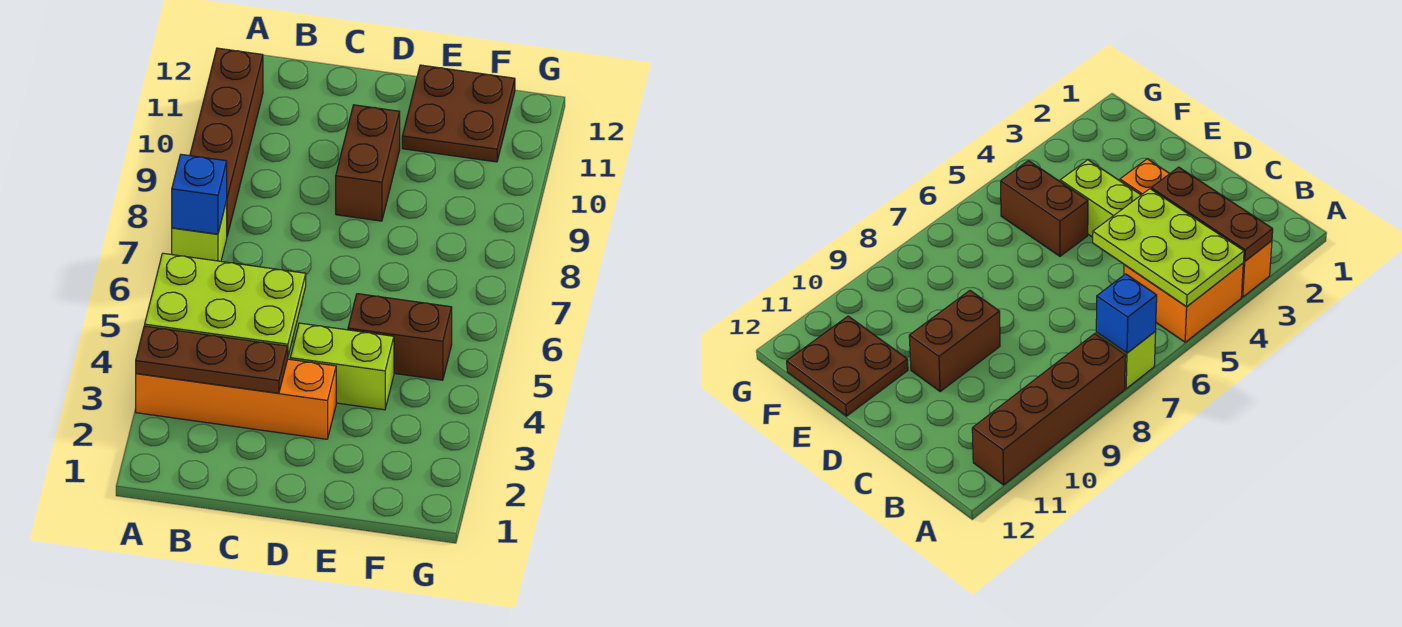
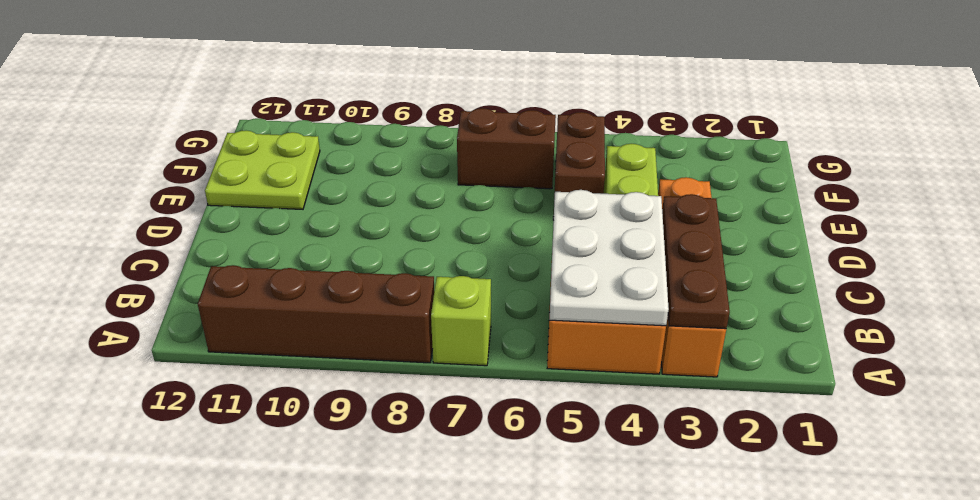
lime plate A4:C5 level 2 -> white plate A4:C5 level 2
blue brick A7 level 2 -> none
brown brick D9:D10 level 1 -> brown brick F6:F7 level 1
brown plate E11:F12 level 1 -> lime plate E11:F12 level 1

